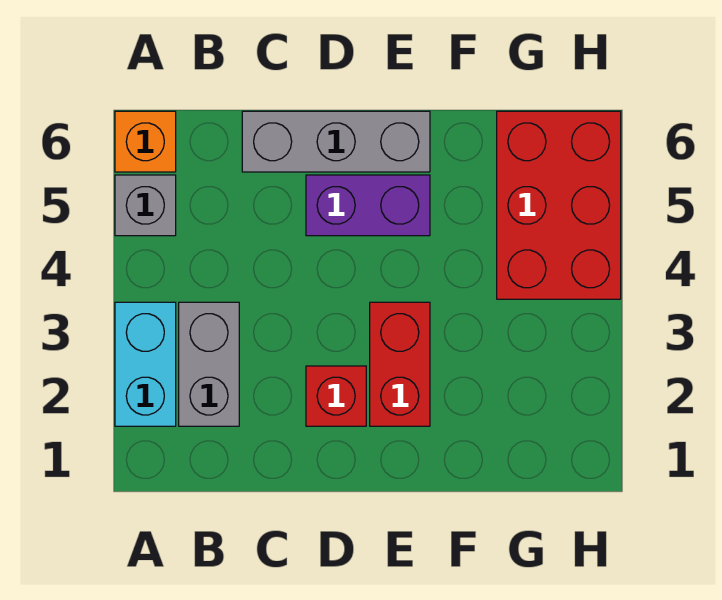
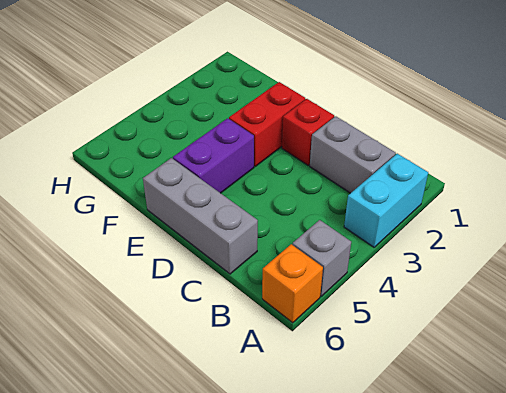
grey brick B2:B3 level 1 -> grey brick B2:C2 level 1
purple brick D5:E5 level 1 -> purple brick E4:E5 level 1
red brick G4:H6 level 1 -> none

